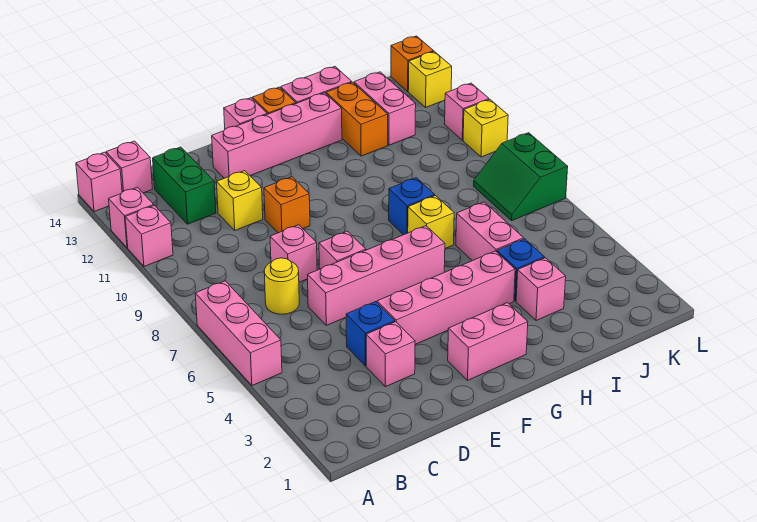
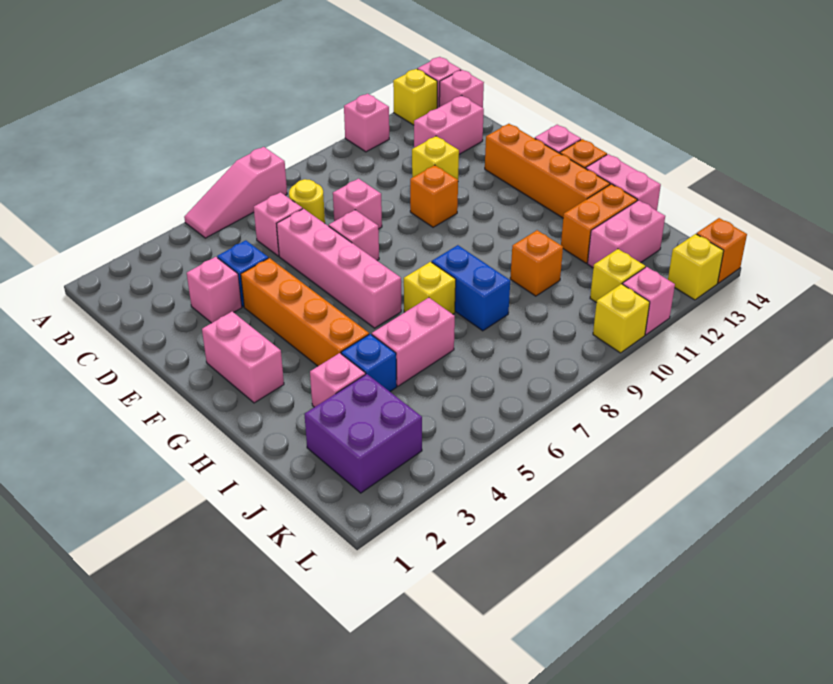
pink brick A5:A7 level 1 -> pink slope A5:A7 level 1 top 7
pink brick A12 level 1 -> pink brick C6 level 1
none -> yellow brick A13 level 1
green brick C12:C13 level 1 -> pink brick C12:C13 level 1
pink brick E4:H4 level 1 -> orange brick E4:H4 level 1
pink brick E13:H13 level 1 -> orange brick E13:H13 level 1
blue brick H8 level 1 -> blue brick H8:I8 level 1
none -> orange brick I10 level 1
none -> purple brick J2:K3 level 1
green slope K7:L8 level 1 top L -> none
none -> yellow brick K11 level 1

